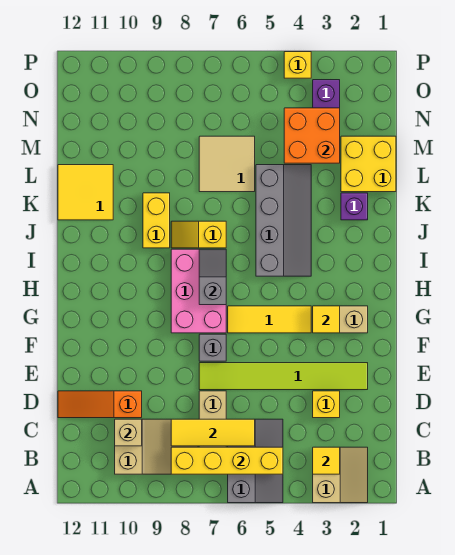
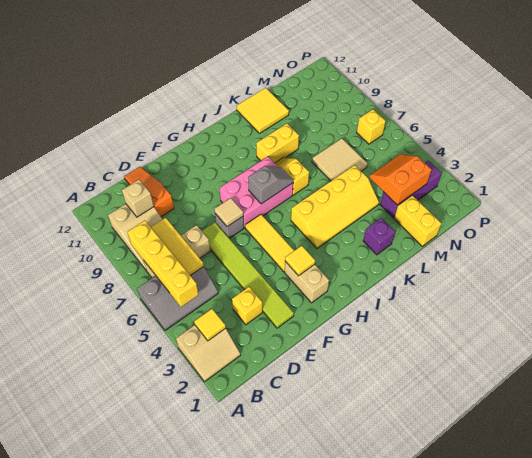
none -> tan tile F7 level 2
grey slope I4:L5 level 1 top 5 -> yellow slope I4:L5 level 1 top 5
yellow brick L1:M2 level 1 -> yellow brick M1:M2 level 1
orange brick M3:N4 level 2 -> orange slope M3:N4 level 2 top 3
yellow brick P4 level 1 -> yellow brick O7 level 1

